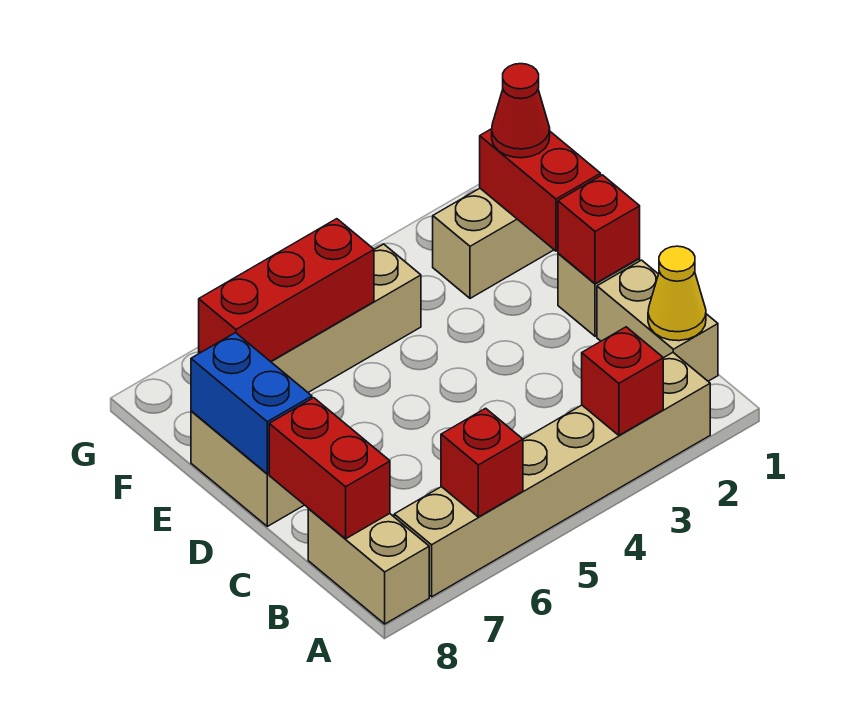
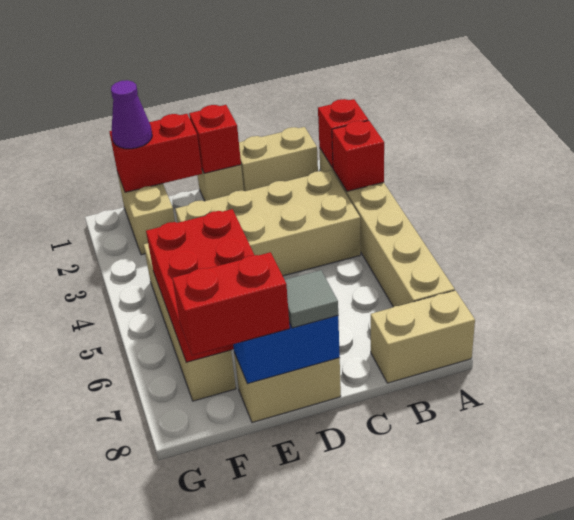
red brick A6 level 2 -> red brick A2 level 2
yellow cone B1 level 2 -> none
none -> tan brick B3:E4 level 1
red brick B8:C8 level 2 -> red brick E8:F8 level 3
none -> grey tile D8 level 3
red cone F1 level 3 -> purple cone F1 level 3
red brick F5:F7 level 2 -> red brick E5:F7 level 2

